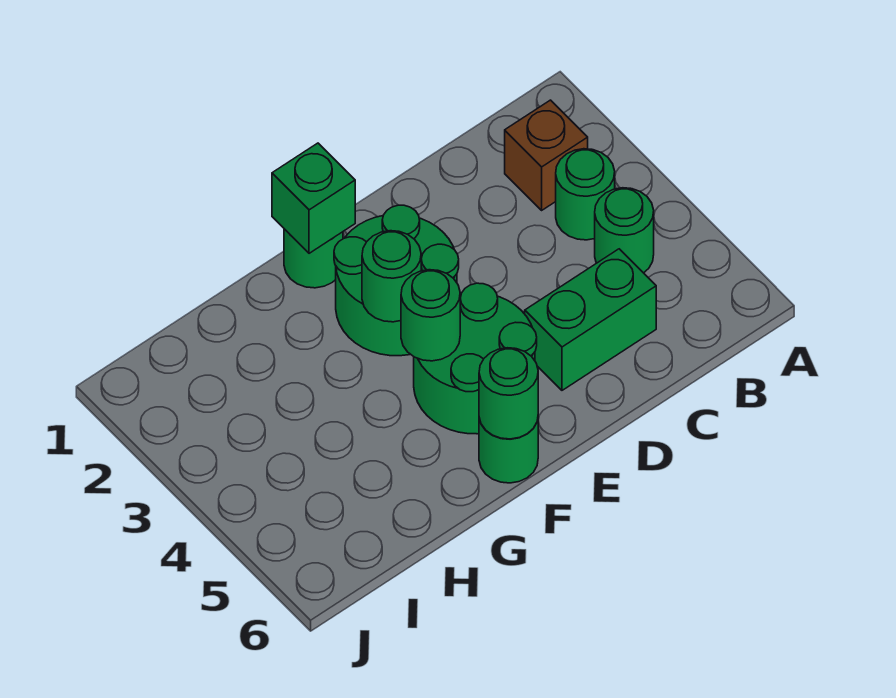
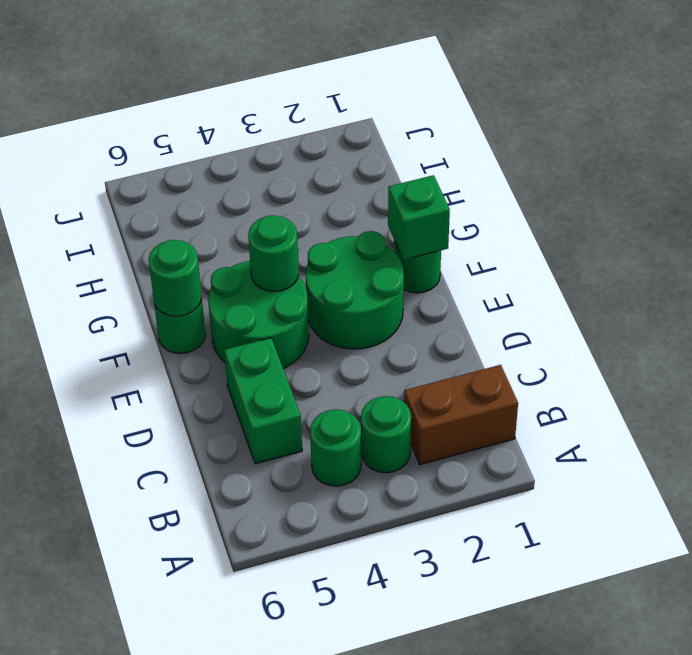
brown brick B2 level 1 -> brown brick B1:B2 level 1
green round brick F3 level 2 -> none

